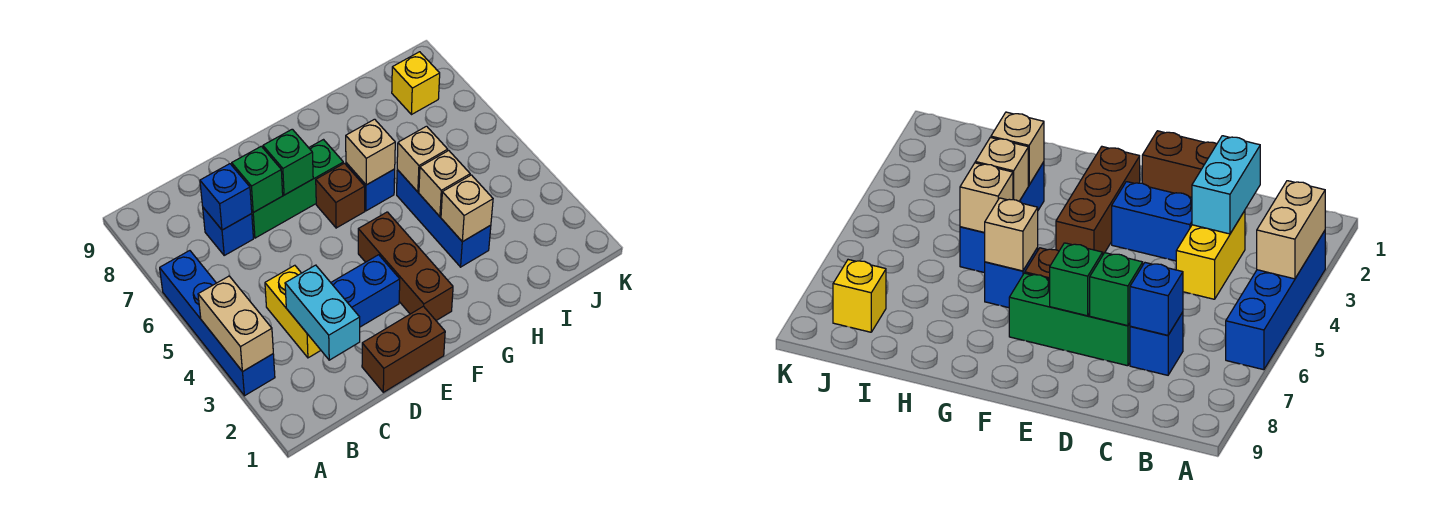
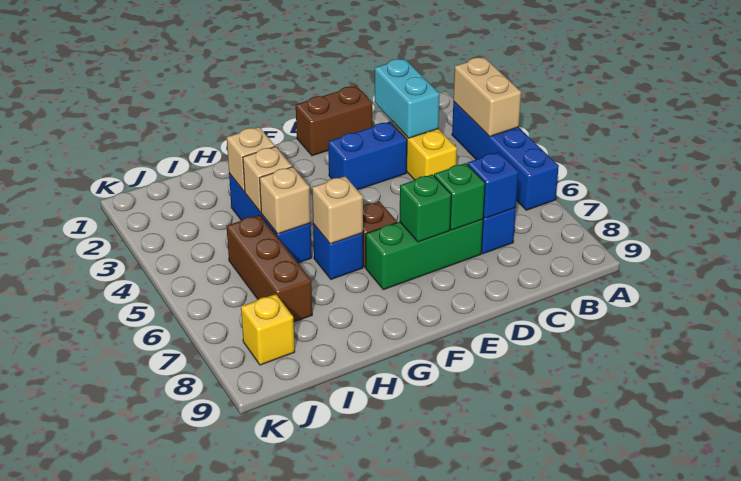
brown brick F2:F4 level 1 -> brown brick I5:I7 level 1

